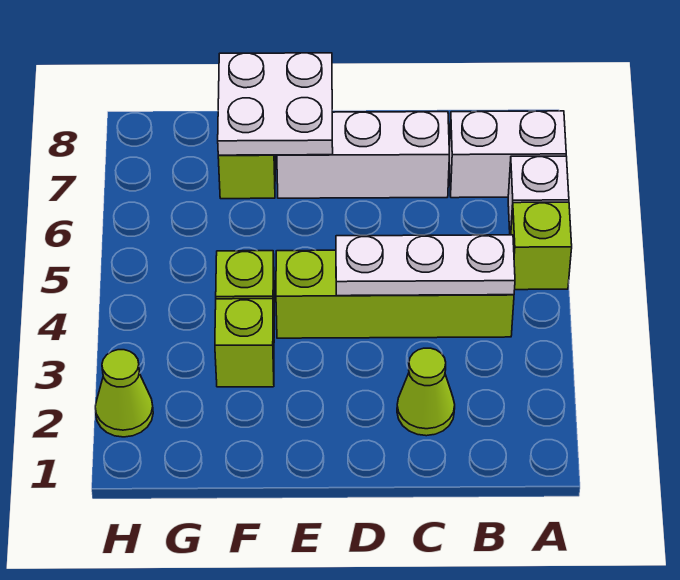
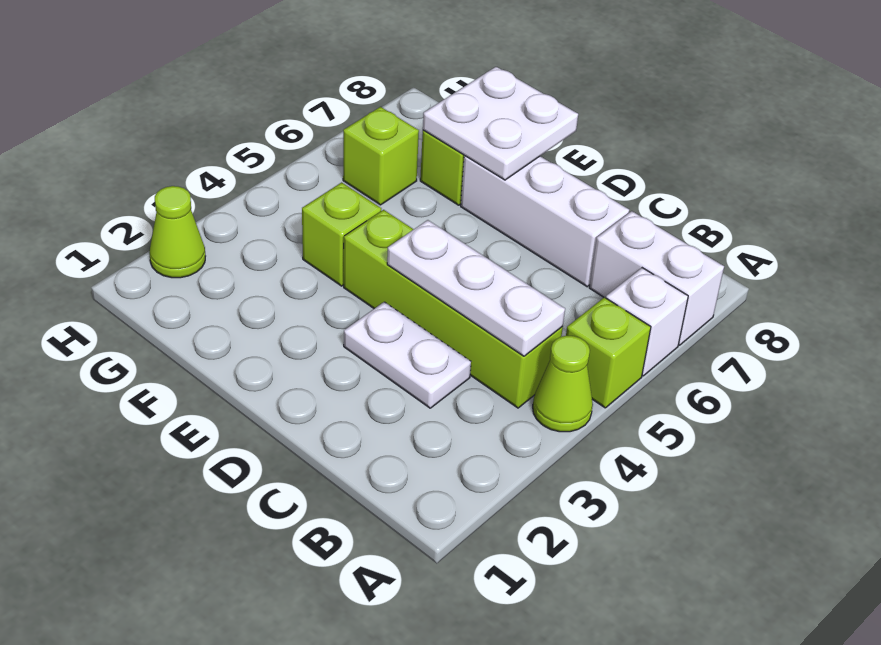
lime cone C2 level 1 -> lime cone A4 level 1
none -> white plate C3:D3 level 1
lime brick F3 level 1 -> lime brick G6 level 1

